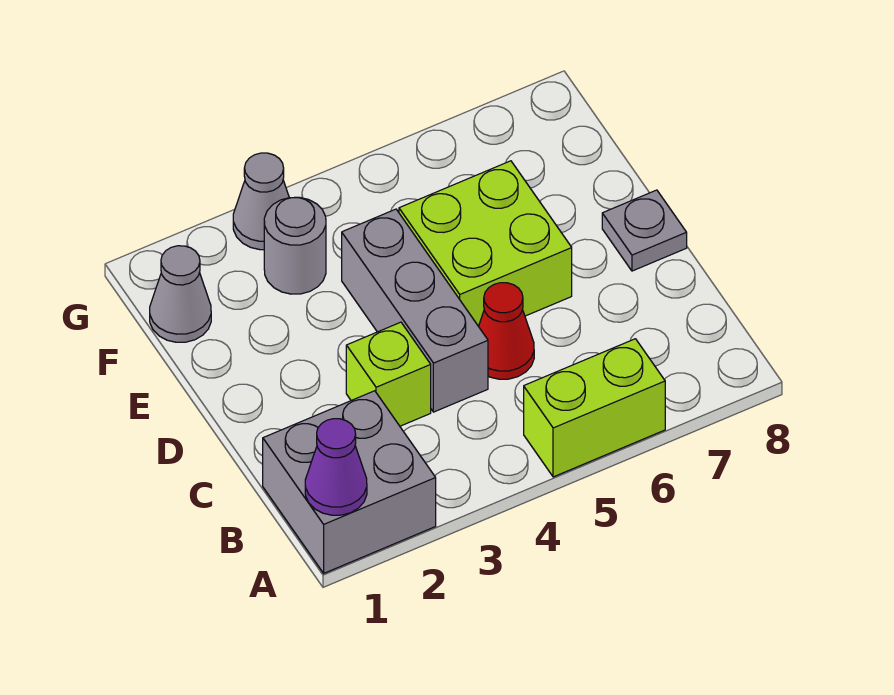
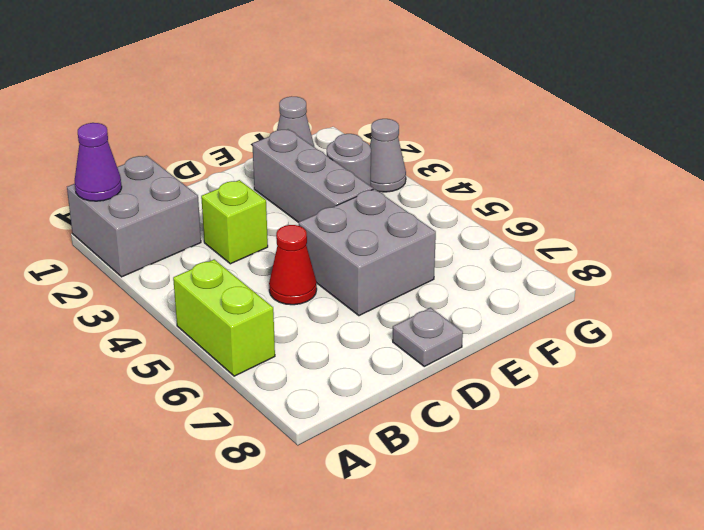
grey brick C4:E4 level 1 -> grey brick E2:E4 level 1
lime brick D5:E6 level 1 -> grey brick D5:E6 level 1

